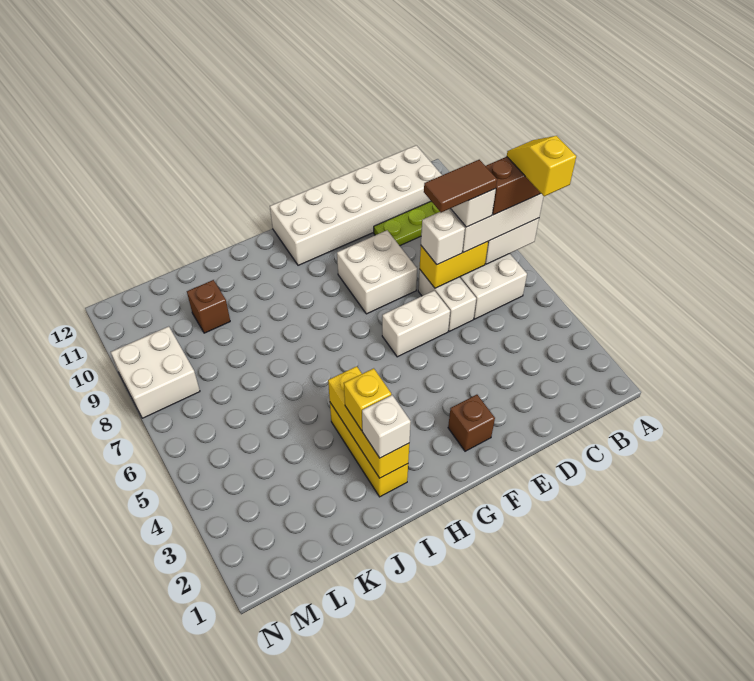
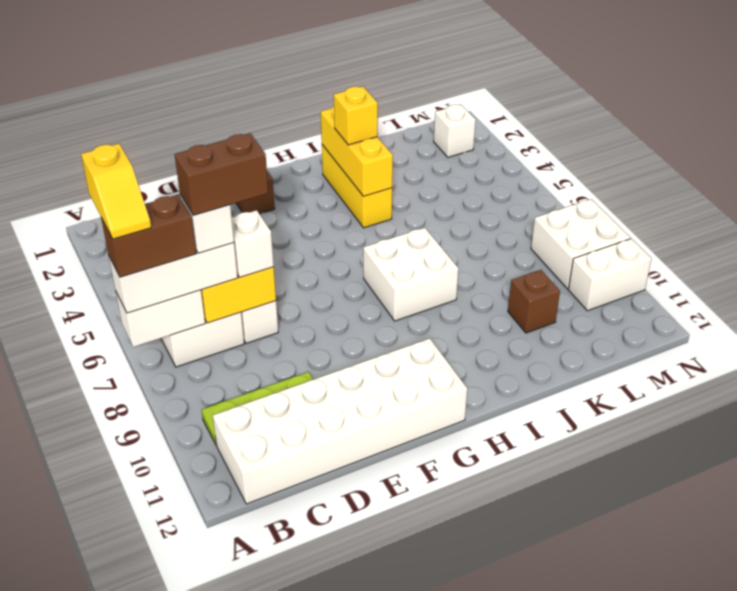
brown tile C7:D7 level 5 -> brown brick C7:D7 level 5
white brick E6:F6 level 1 -> white brick M10:N10 level 1
white brick E8:F9 level 1 -> white brick H7:I8 level 1
white brick I2 level 3 -> white brick M2 level 1

